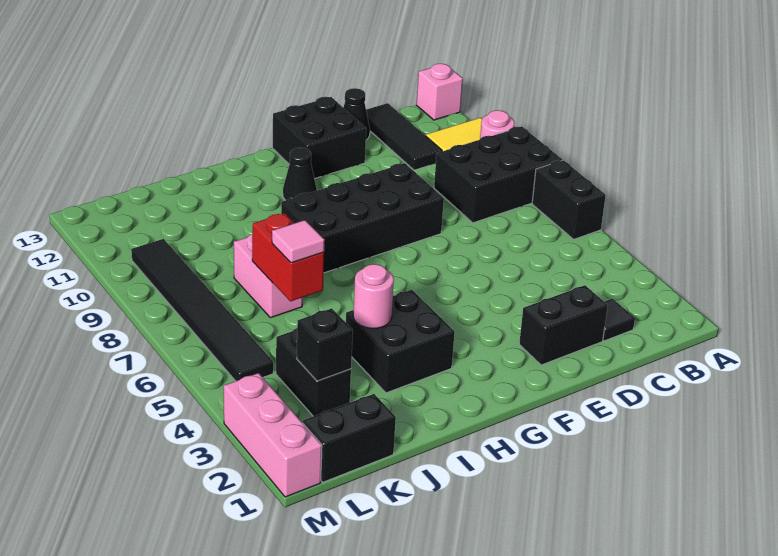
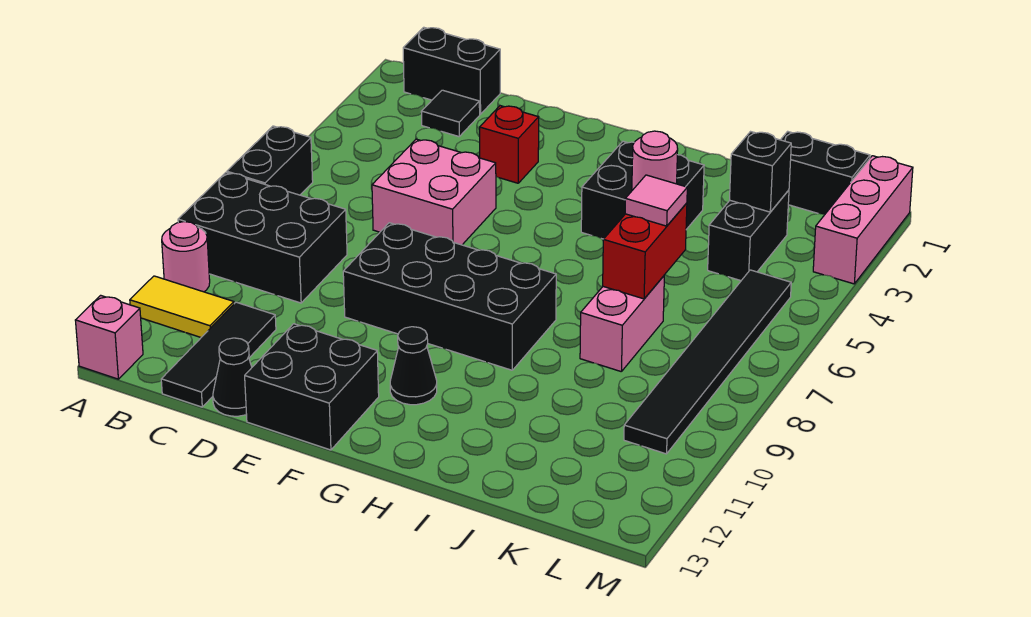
black brick D2:E2 level 1 -> black brick B1:C1 level 1
none -> pink brick D5:E6 level 1
none -> red brick E3 level 1

